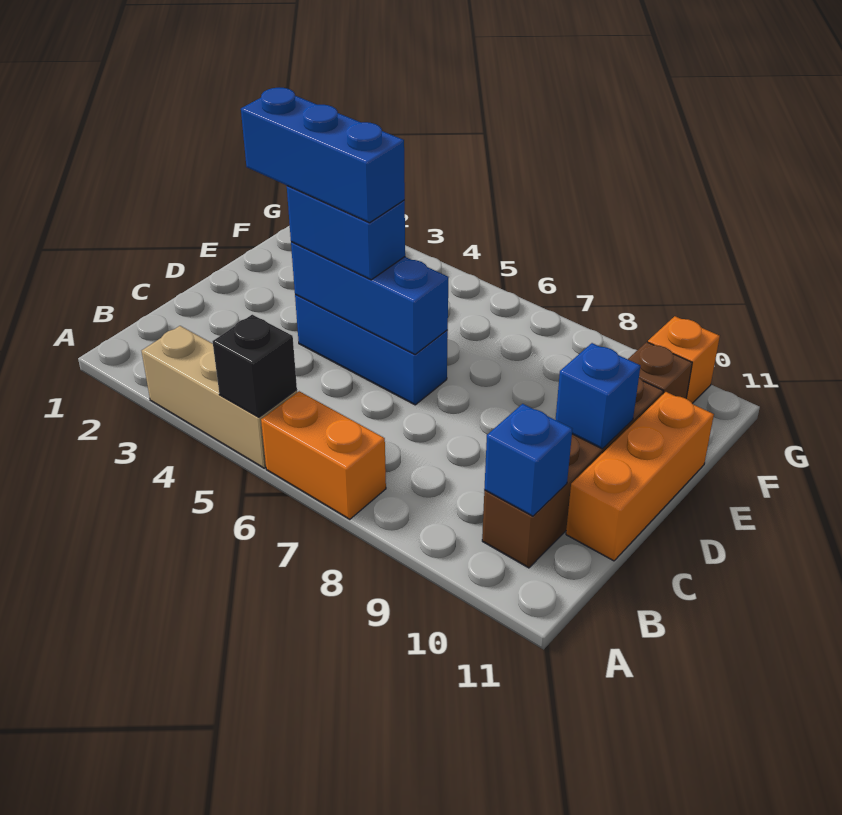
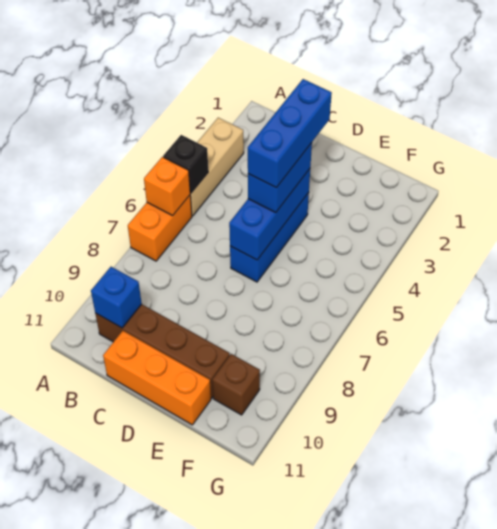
blue brick D10 level 2 -> none
orange brick G10 level 1 -> orange brick A6 level 2

